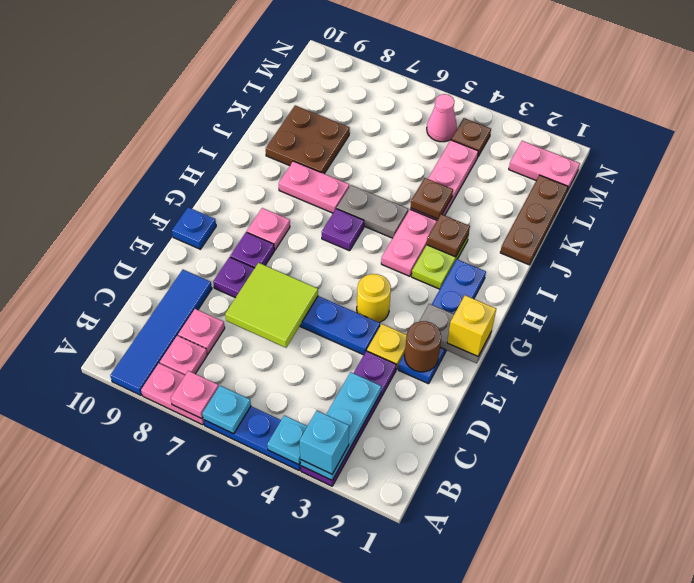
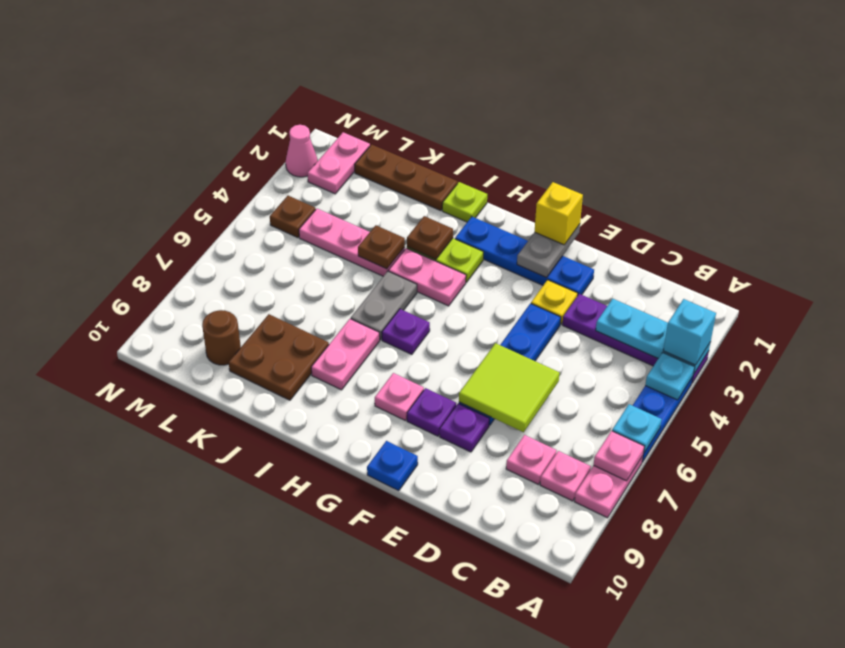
blue tile A9:D9 level 1 -> none
brown round brick E2 level 2 -> brown round brick L9 level 1
yellow round brick F4 level 1 -> none
none -> lime plate I1 level 1
pink cone M5 level 1 -> pink cone N2 level 1

